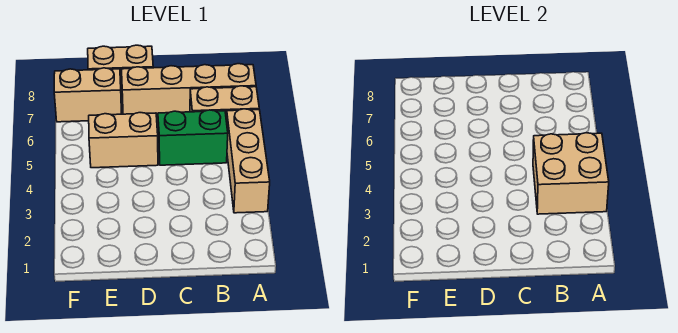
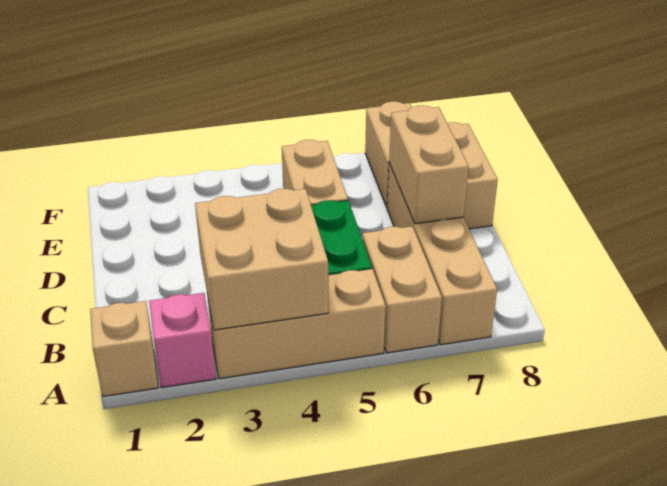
none -> tan brick A1 level 1
none -> pink brick A2 level 1
none -> tan brick C7:D7 level 2

